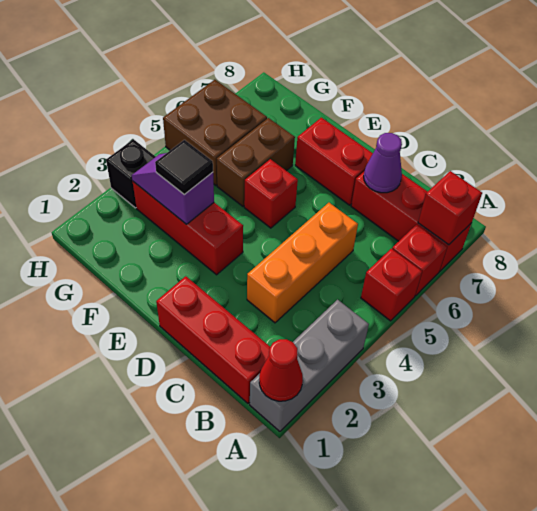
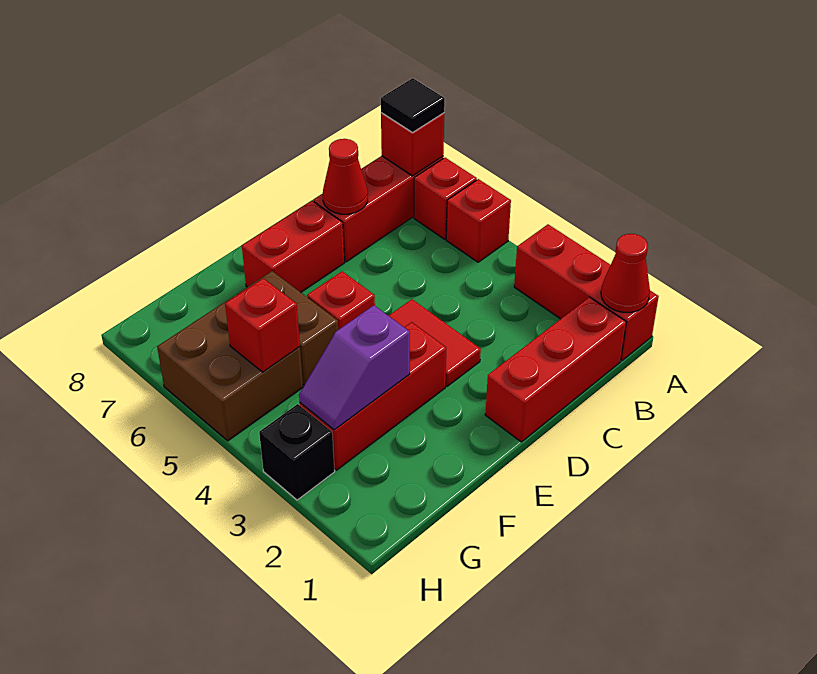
grey brick A1:A3 level 1 -> red brick A1:A3 level 1
orange brick C3:C5 level 1 -> none
purple cone C7 level 2 -> red cone C7 level 2
none -> red tile D3:D4 level 1
black tile F3 level 3 -> black tile A7 level 3
none -> red brick G5 level 2

